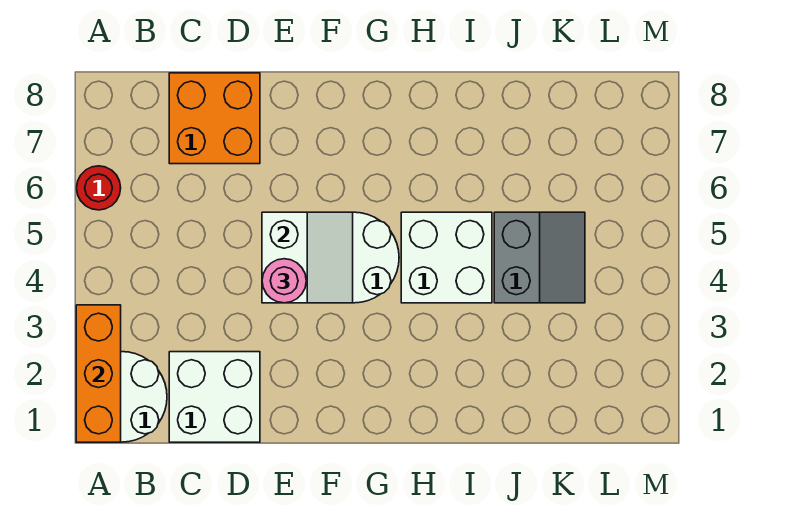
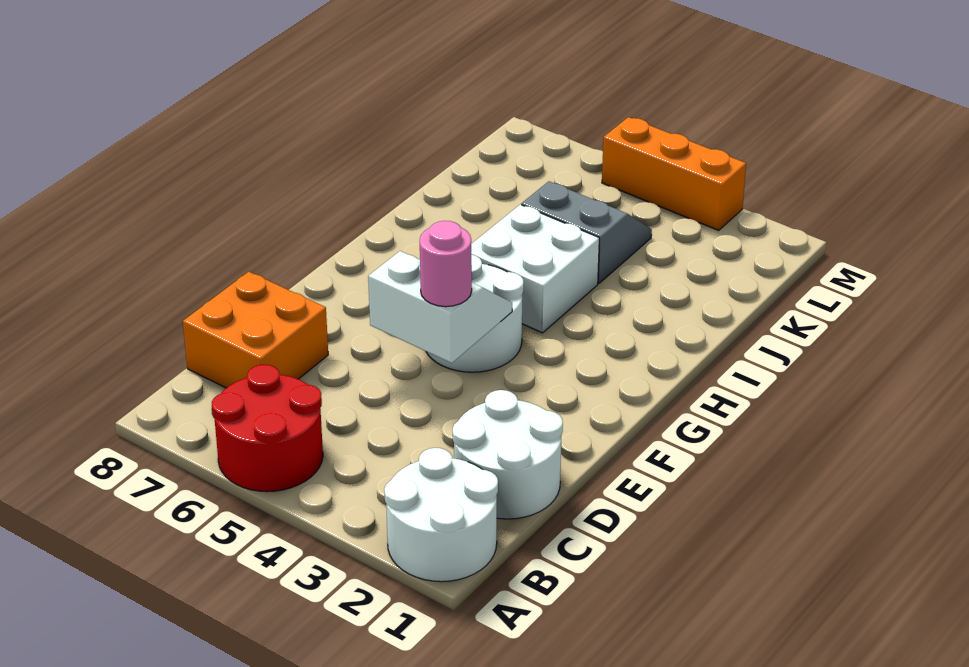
orange brick A1:A3 level 2 -> orange brick M3:M5 level 1
red round brick A6 level 1 -> red round brick A5:B6 level 1
white brick C1:D2 level 1 -> white round brick C1:D2 level 1

